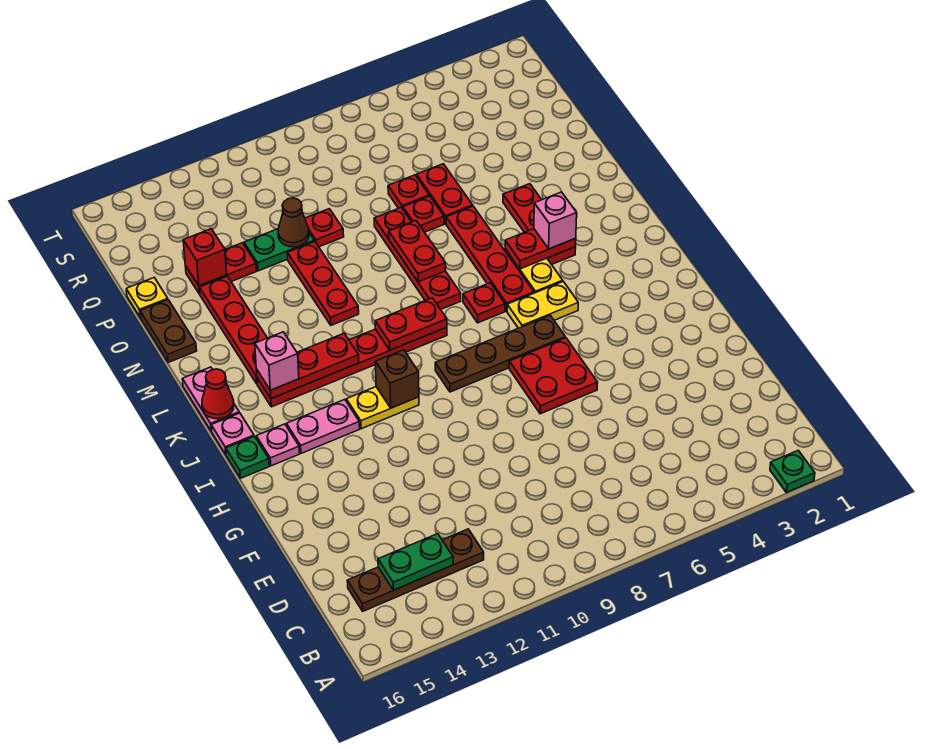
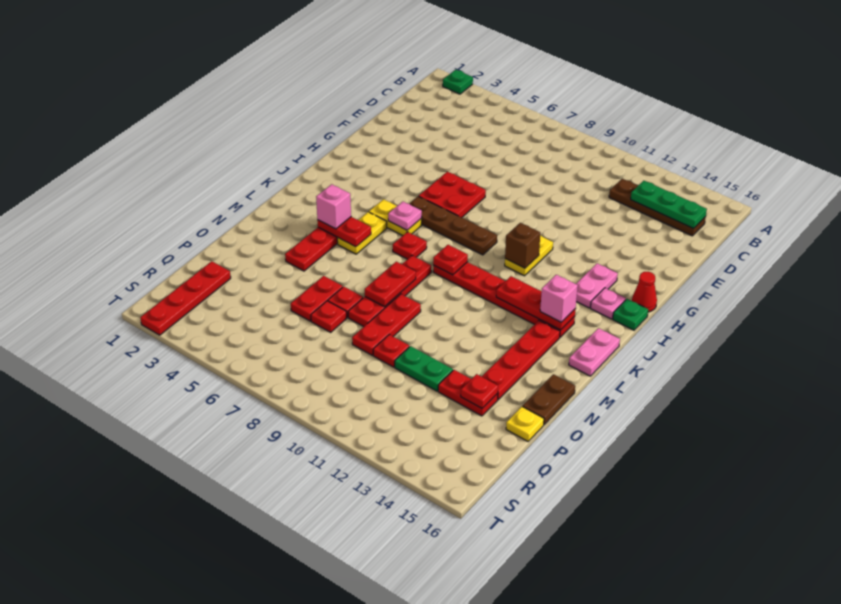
green plate C13:C14 level 2 -> green plate C13:C15 level 2
yellow plate I11:I12 level 1 -> yellow plate H11:I11 level 1
pink plate I13:I14 level 1 -> pink plate H14:I14 level 1
pink plate J16 level 1 -> pink plate J6 level 2
red plate K6:N6 level 1 -> red plate Q2:T2 level 1
red plate K9:K10 level 2 -> red plate K9 level 2
red cone K16 level 2 -> red cone H16 level 1
red plate M11:O11 level 1 -> red plate N9:P9 level 1
brown cone P11 level 2 -> none
red brick P14 level 2 -> red plate P14 level 2

